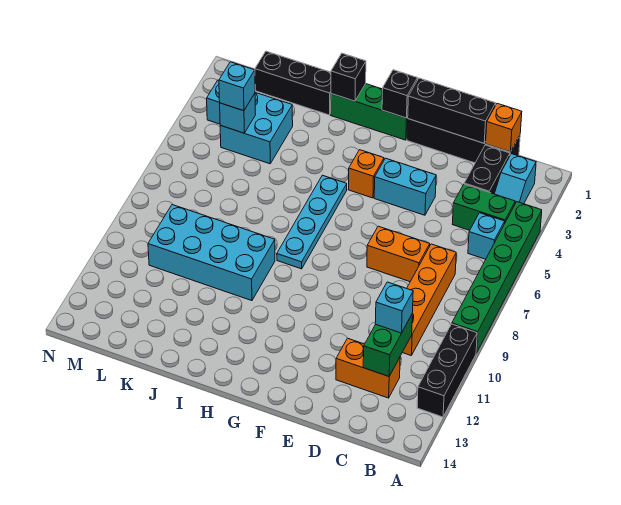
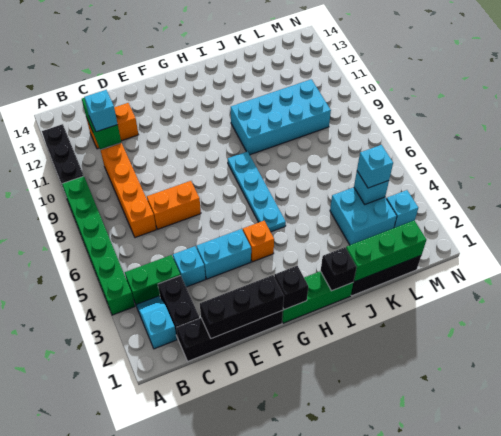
cyan brick B5 level 1 -> cyan brick D4 level 1
orange brick C1 level 2 -> none
none -> green brick J1:L1 level 2

